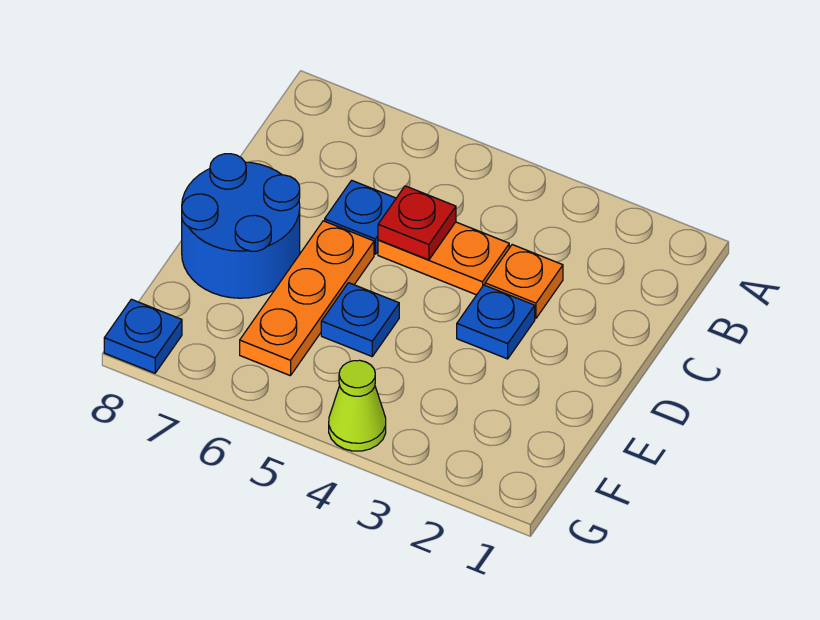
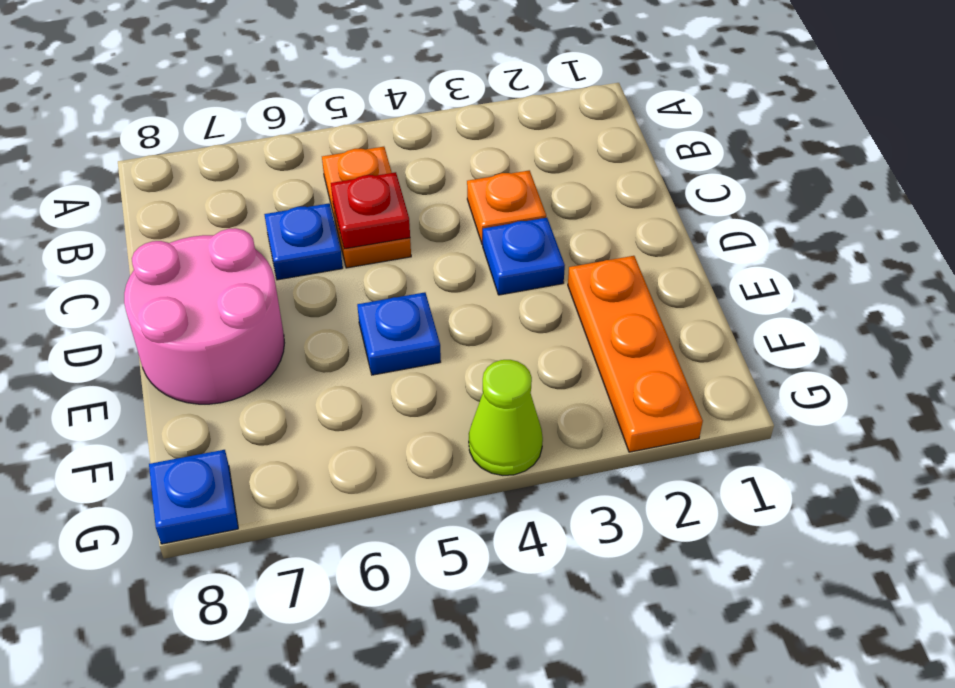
orange plate C4:C5 level 1 -> orange plate B5:C5 level 1
orange plate D6:F6 level 1 -> orange plate E2:G2 level 1
blue round brick D7:E8 level 1 -> pink round brick D7:E8 level 1

